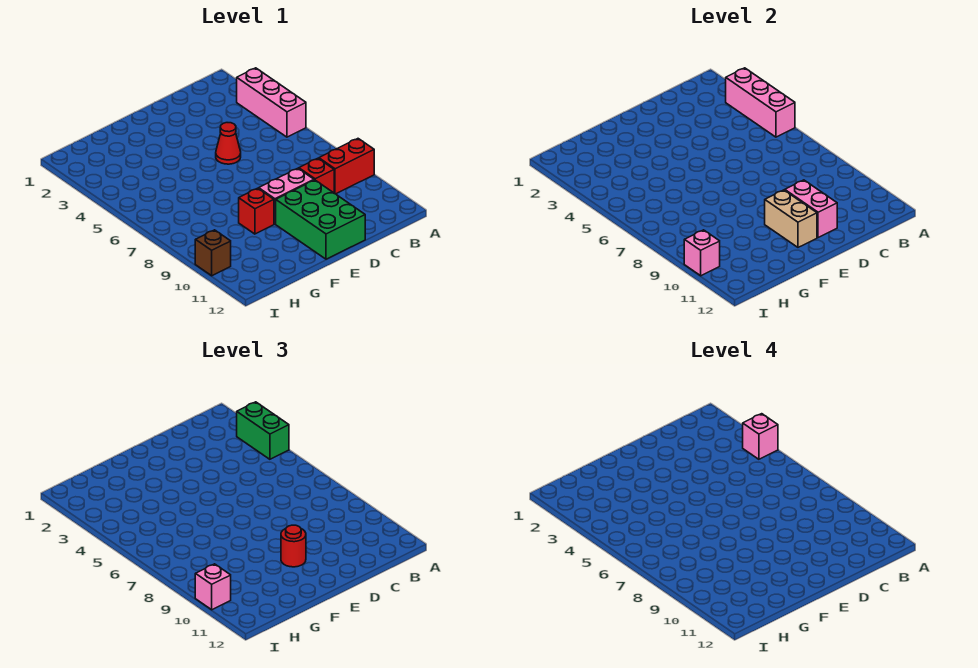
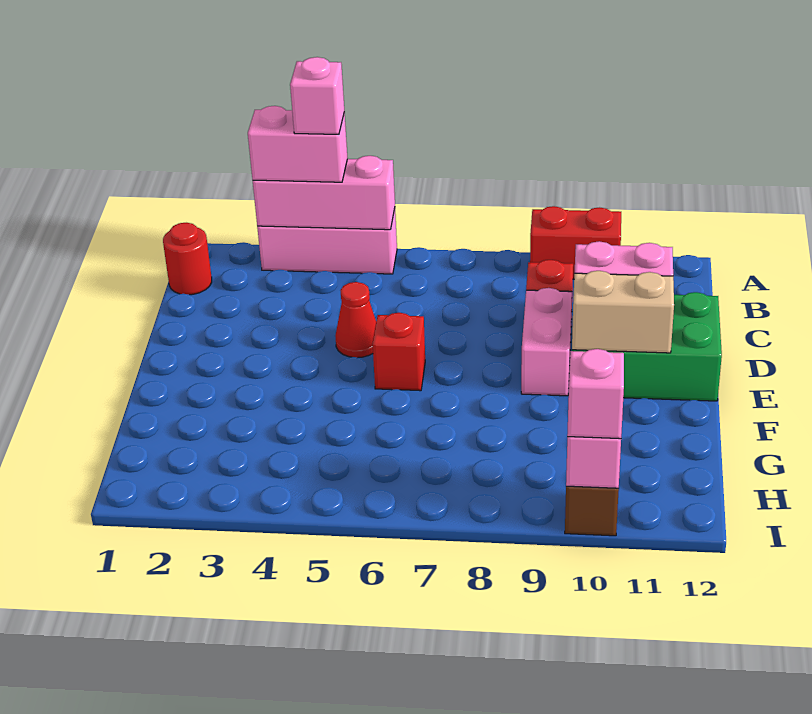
green brick A3:A4 level 3 -> pink brick A3:A4 level 3
red brick A9:B9 level 1 -> red brick A9:A10 level 1
red round brick E10 level 3 -> red round brick B1 level 1
red brick F9 level 1 -> red brick E6 level 1

